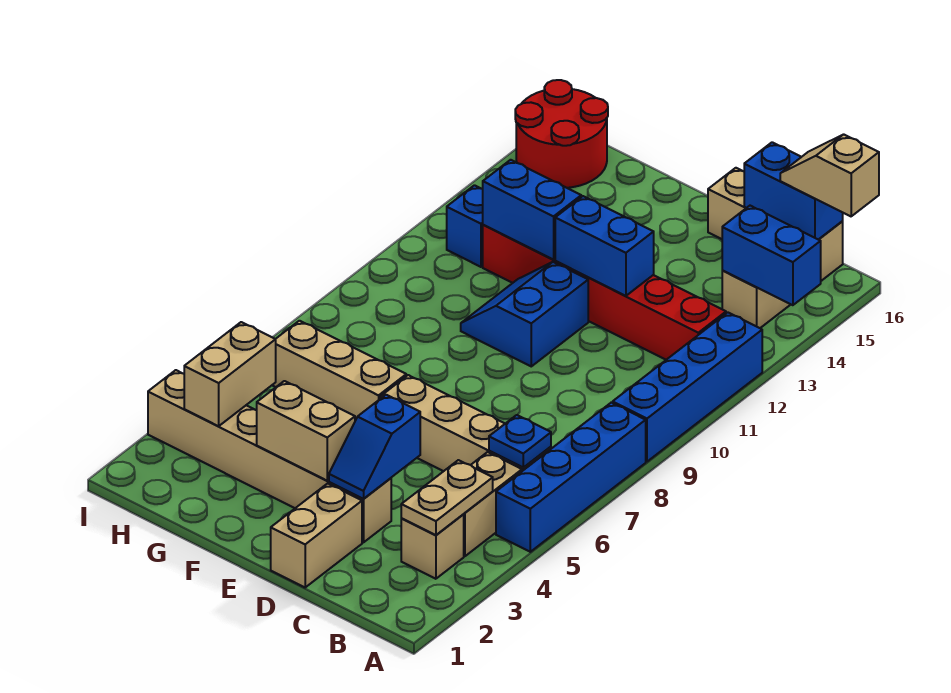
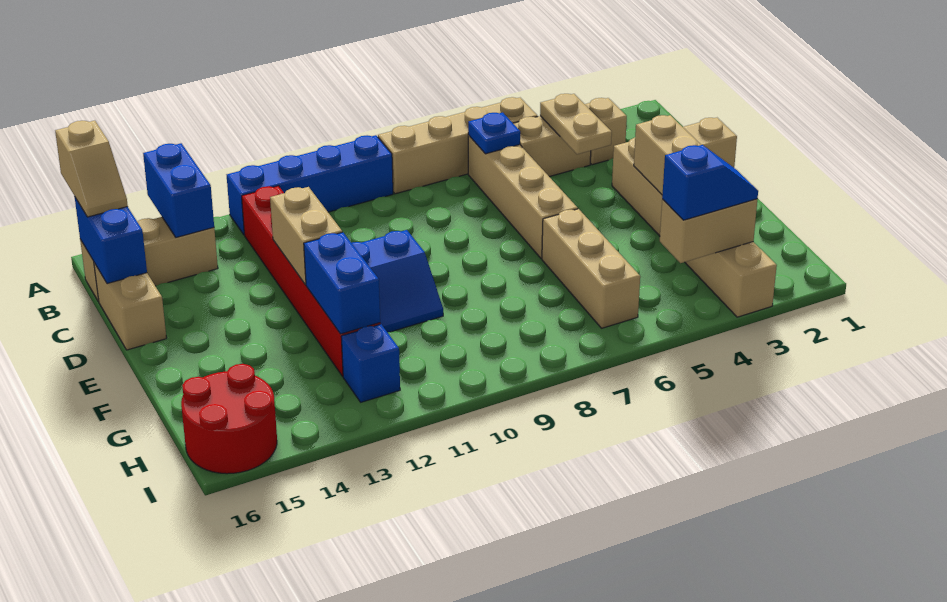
blue brick A5:A8 level 1 -> tan brick A5:A8 level 1
tan plate B3:B4 level 2 -> tan plate B4:C4 level 2
blue slope D3:D4 level 2 top 4 -> blue slope H3:H4 level 3 top 4
blue brick D12:E12 level 2 -> tan brick D12:E12 level 2

